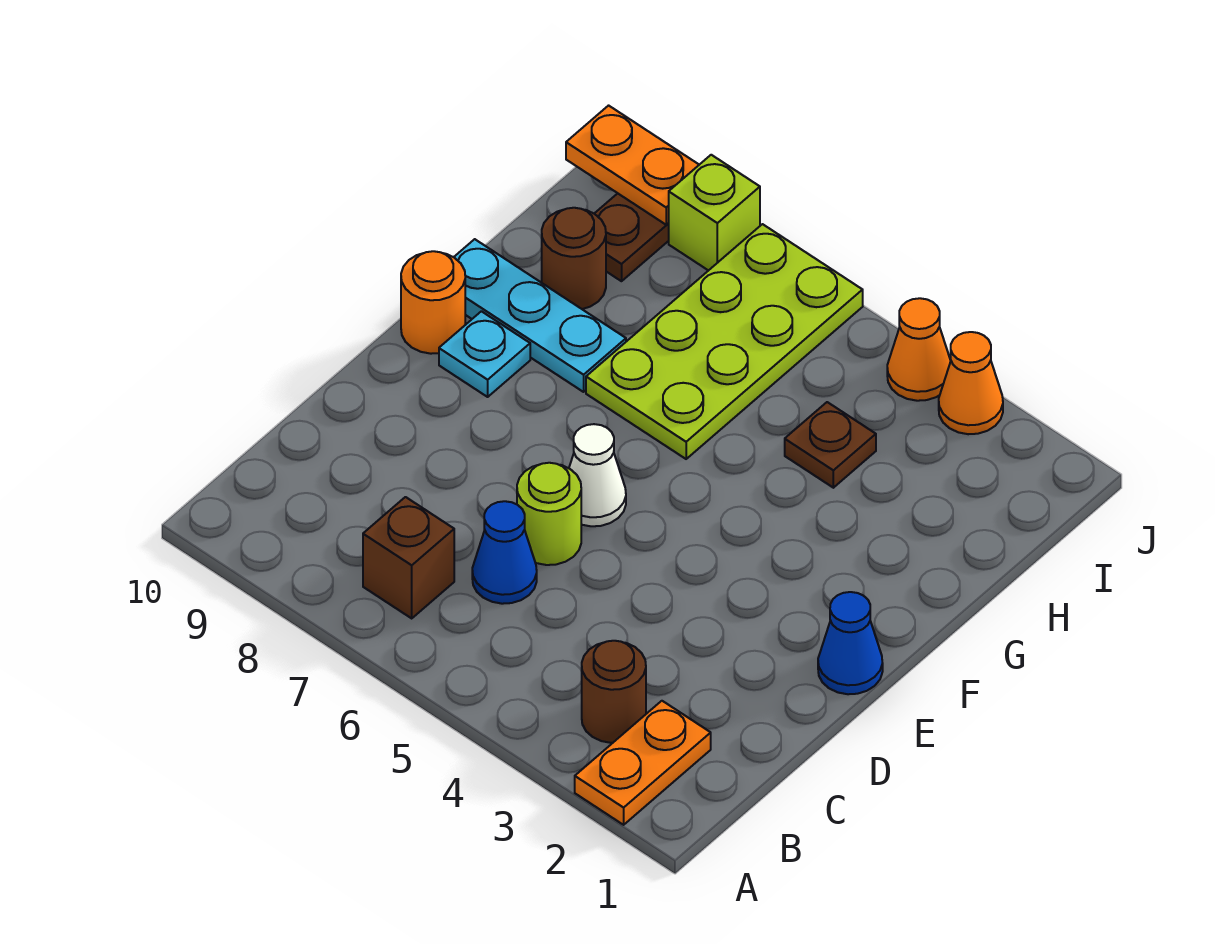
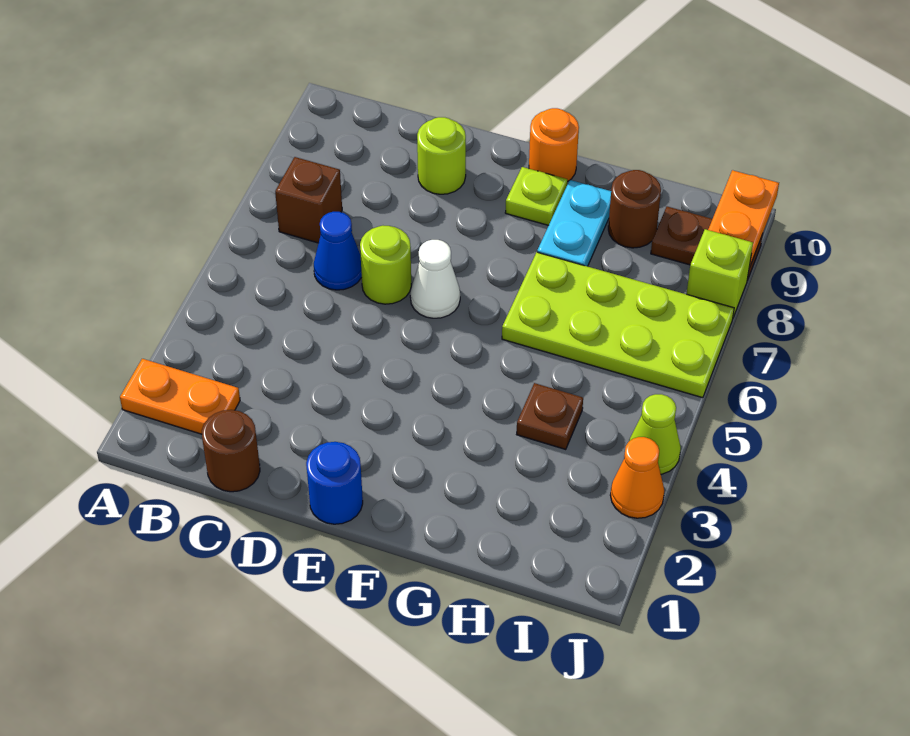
brown round brick B3 level 1 -> brown round brick C1 level 1
none -> lime round brick D9 level 1
blue cone E1 level 1 -> blue round brick E1 level 1
cyan plate F9 level 1 -> lime plate F9 level 1
cyan plate G8:G10 level 1 -> cyan plate G8:G9 level 1
orange cone J4 level 1 -> lime cone J4 level 1

